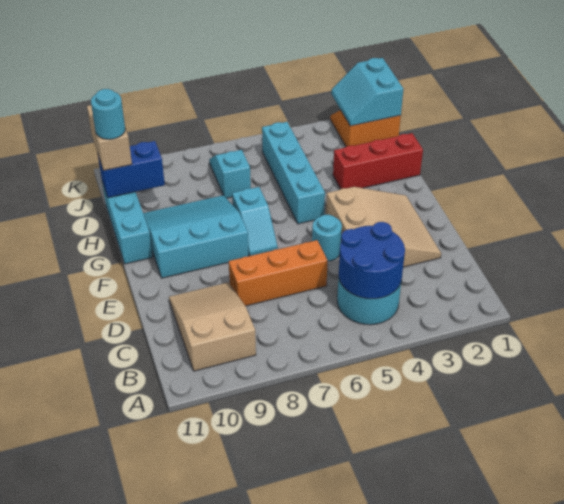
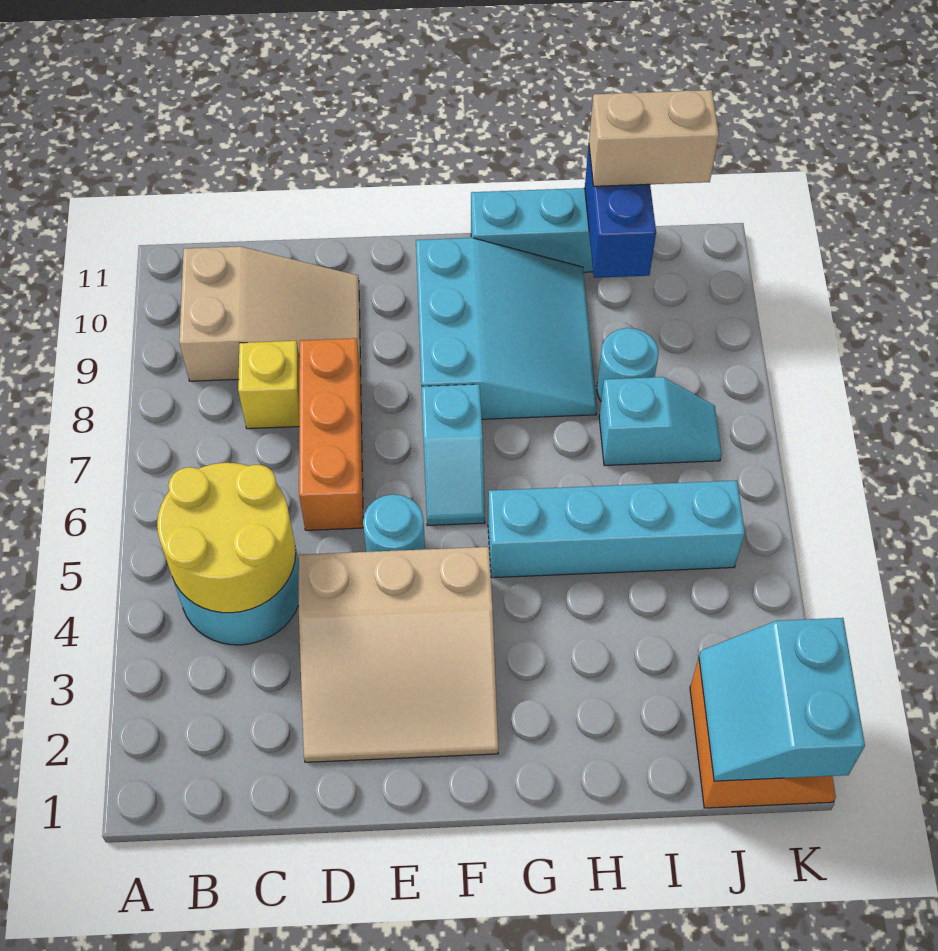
blue round brick B4:C5 level 2 -> yellow round brick B4:C5 level 2
none -> yellow brick C8 level 1
cyan slope F7:G7 level 1 top G -> cyan slope F6:F7 level 1 top 7
red brick H1:H3 level 1 -> none
cyan round brick I11 level 4 -> cyan round brick I8 level 1
cyan slope J1:K2 level 2 top 1 -> cyan slope J1:K2 level 2 top K

